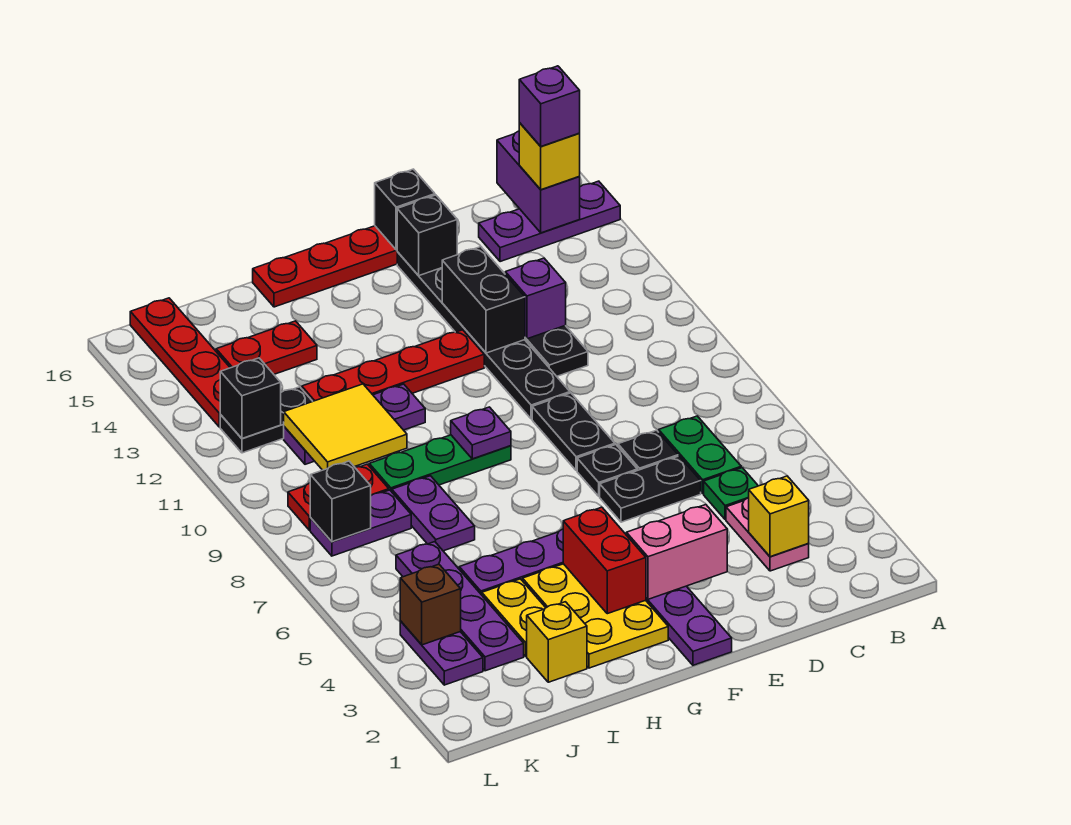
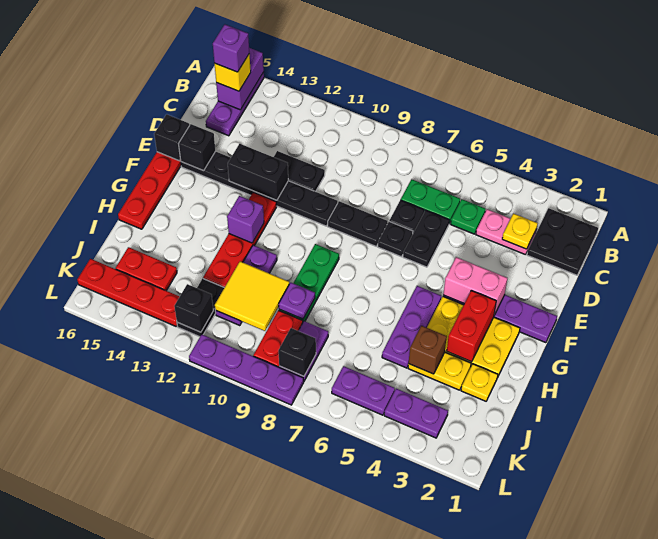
none -> black plate B1:C2 level 1
purple brick B15:B16 level 2 -> purple brick A15:B15 level 2
yellow brick C3 level 2 -> yellow plate C3 level 2
purple brick D12 level 2 -> purple brick G12 level 2
pink brick E3:F3 level 2 -> pink brick F3:F4 level 2
red brick G3:G4 level 2 -> red brick G3:H3 level 2
purple plate G9 level 2 -> purple plate I9 level 2
yellow brick I2 level 1 -> yellow plate I2 level 1
purple plate I7:I8 level 1 -> purple plate K5:K6 level 1
red plate I14:J14 level 1 -> red plate J14:J15 level 1
purple plate J3:J6 level 1 -> purple plate L8:L11 level 1
brown brick K4 level 2 -> brown brick I4 level 2

